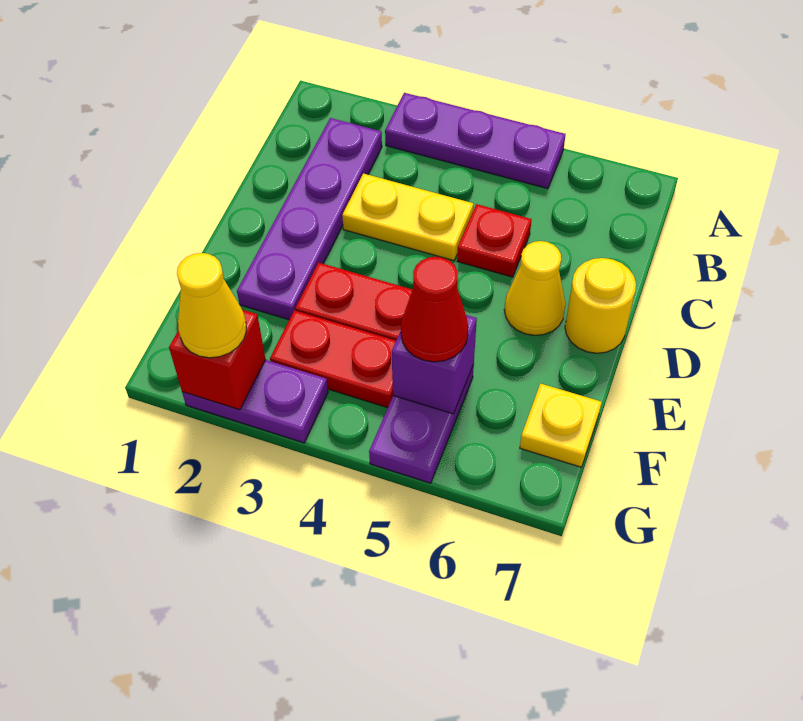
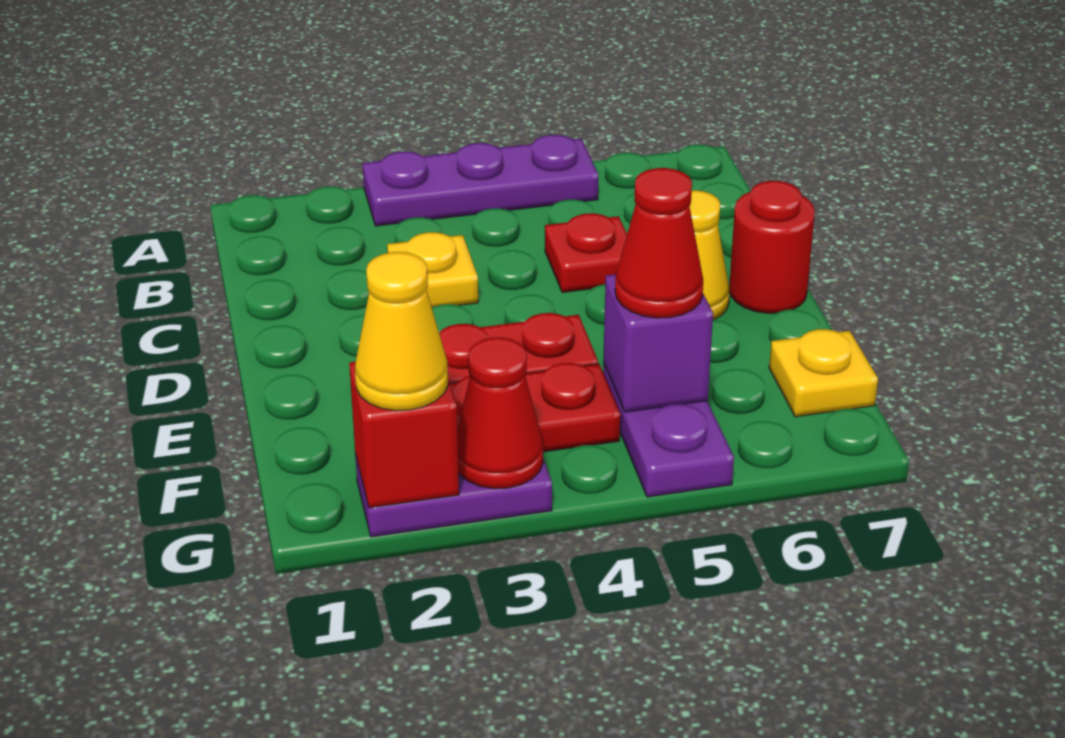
purple plate B2:E2 level 1 -> none
yellow plate C3:C4 level 1 -> yellow plate C3 level 1
yellow round brick D7 level 1 -> red round brick D7 level 1
none -> red cone G3 level 2

